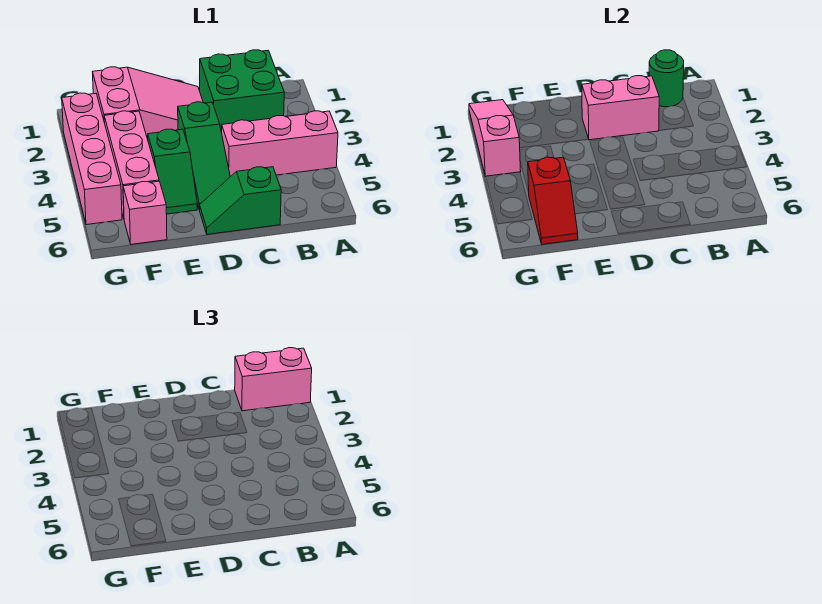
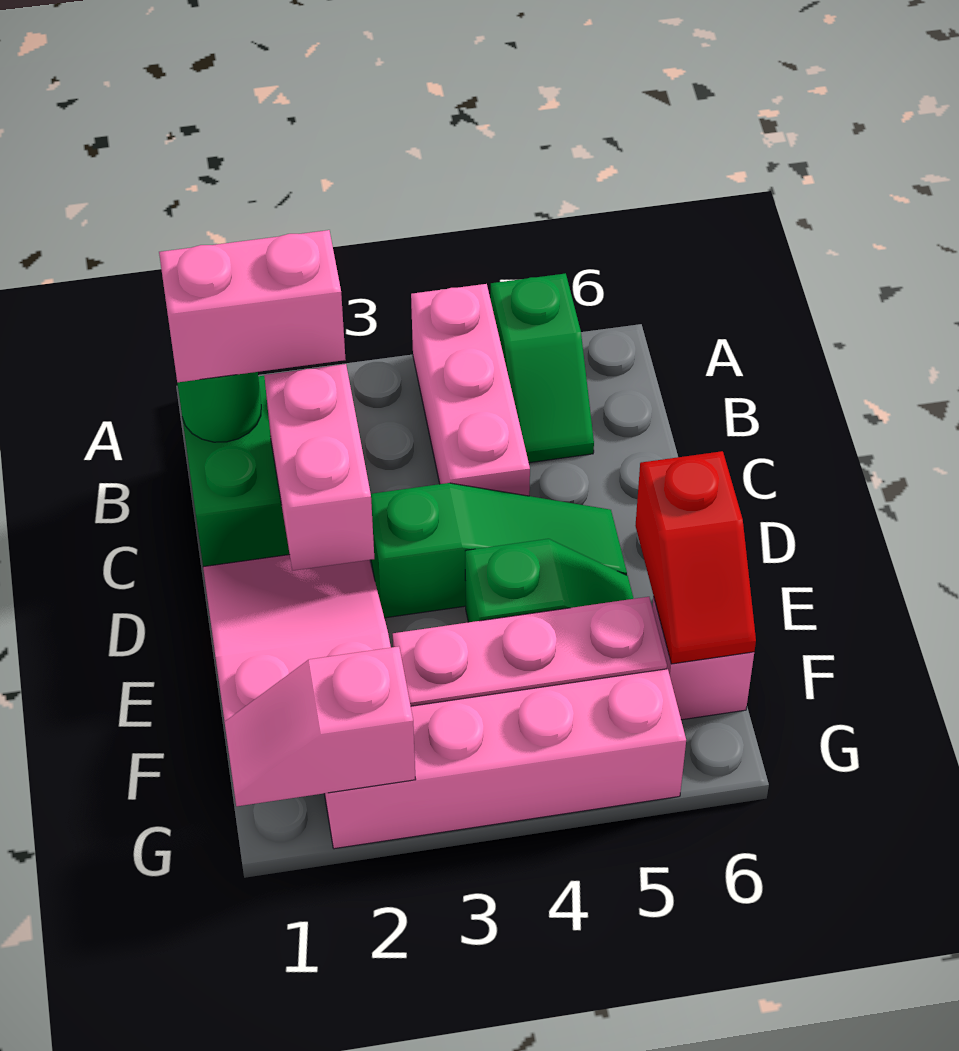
pink brick A1:B1 level 3 -> pink brick B1:B2 level 3
green slope C6:D6 level 1 top C -> green slope A5:B5 level 1 top A
red slope F5:F6 level 2 top 5 -> red slope E6:F6 level 2 top E
pink slope G1:G3 level 2 top 3 -> pink slope G1:G2 level 2 top 2

